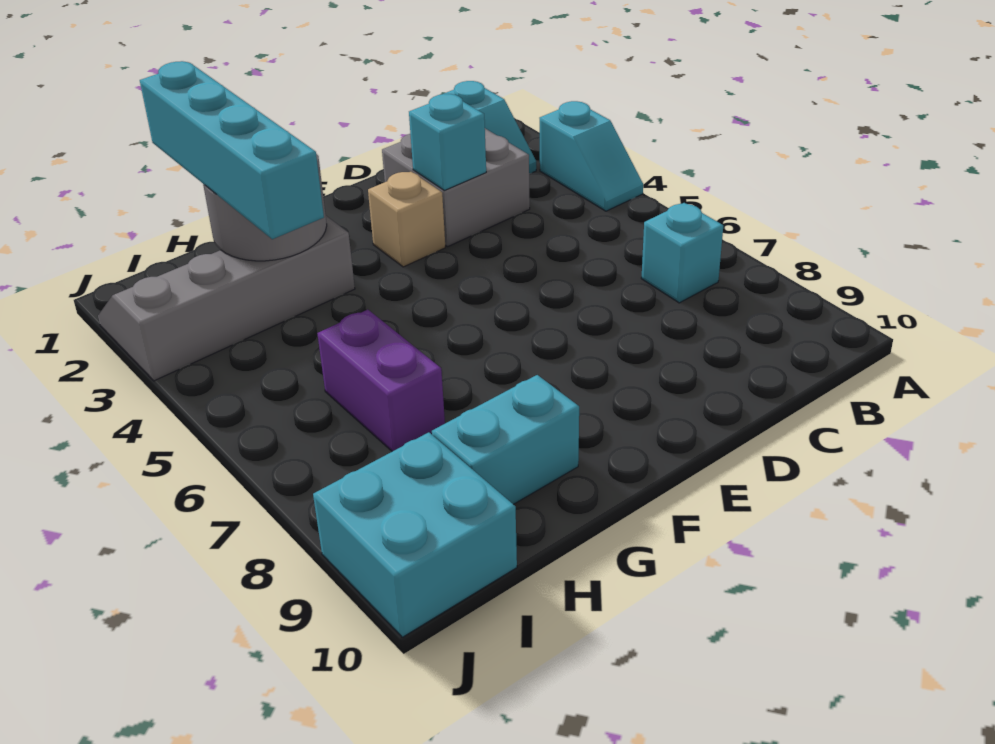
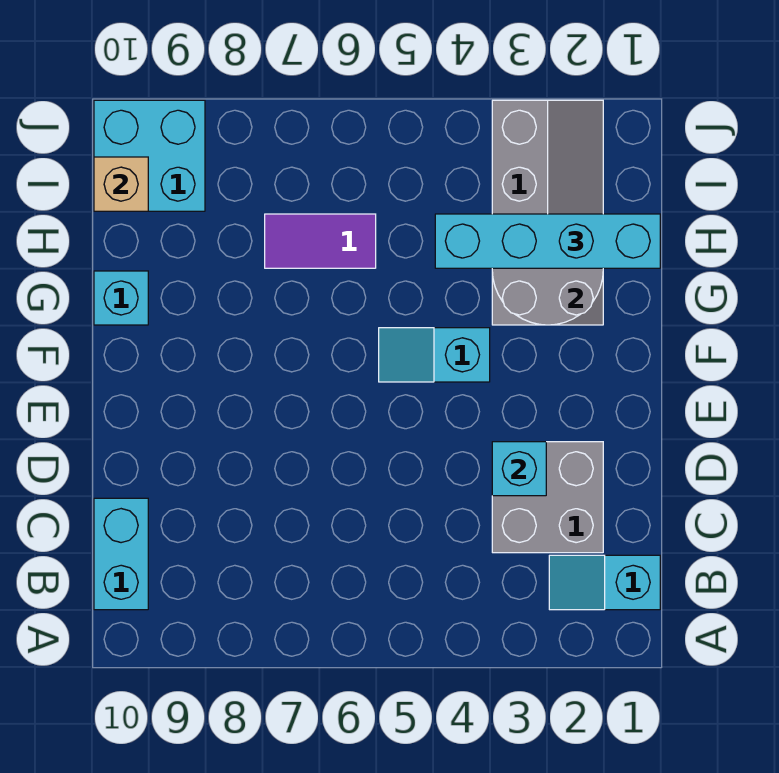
cyan slope A3:A4 level 1 top 3 -> cyan slope F4:F5 level 1 top 4
cyan brick B7 level 1 -> cyan brick G10 level 1
tan brick E3 level 1 -> tan brick I10 level 2
cyan brick G9:H9 level 1 -> cyan brick B10:C10 level 1
purple brick H6:H7 level 1 -> purple tile H6:H7 level 1

